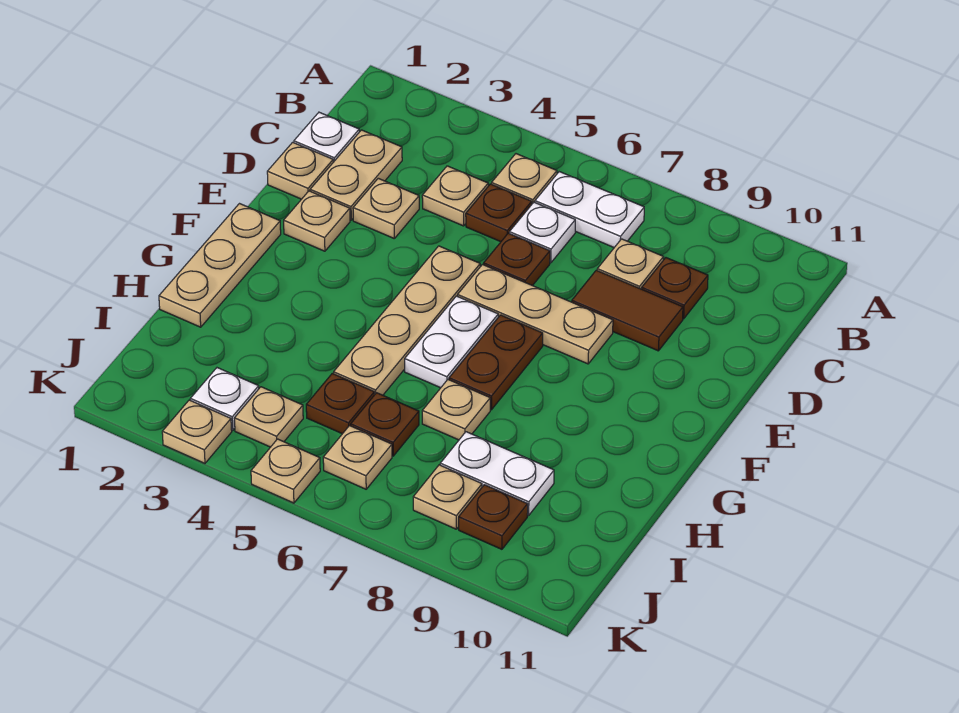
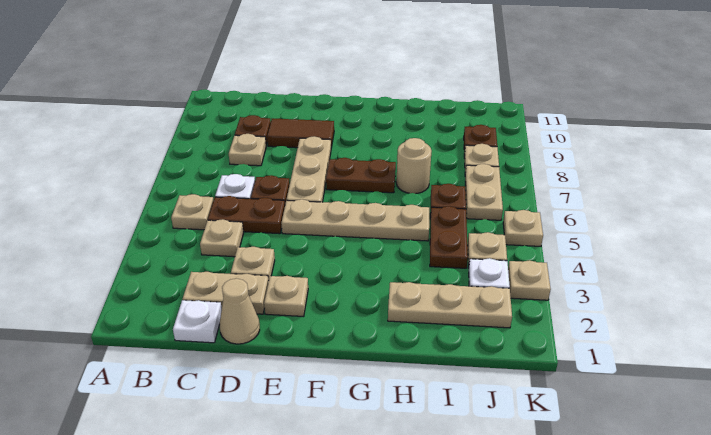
white plate B6:B7 level 1 -> none
brown plate C5 level 1 -> brown plate C5:D5 level 1
tan plate D1 level 1 -> tan cone D1 level 1
brown tile D8:D9 level 1 -> brown tile D9:E9 level 1
tan plate F1:H1 level 1 -> tan plate H2:J2 level 1
white plate F6:G6 level 1 -> none
tan plate H7 level 1 -> tan round brick H7 level 1
brown plate I5 level 1 -> brown plate I4:I5 level 1
white plate I8:I9 level 1 -> none
tan plate J6 level 1 -> tan plate J6:J7 level 1

